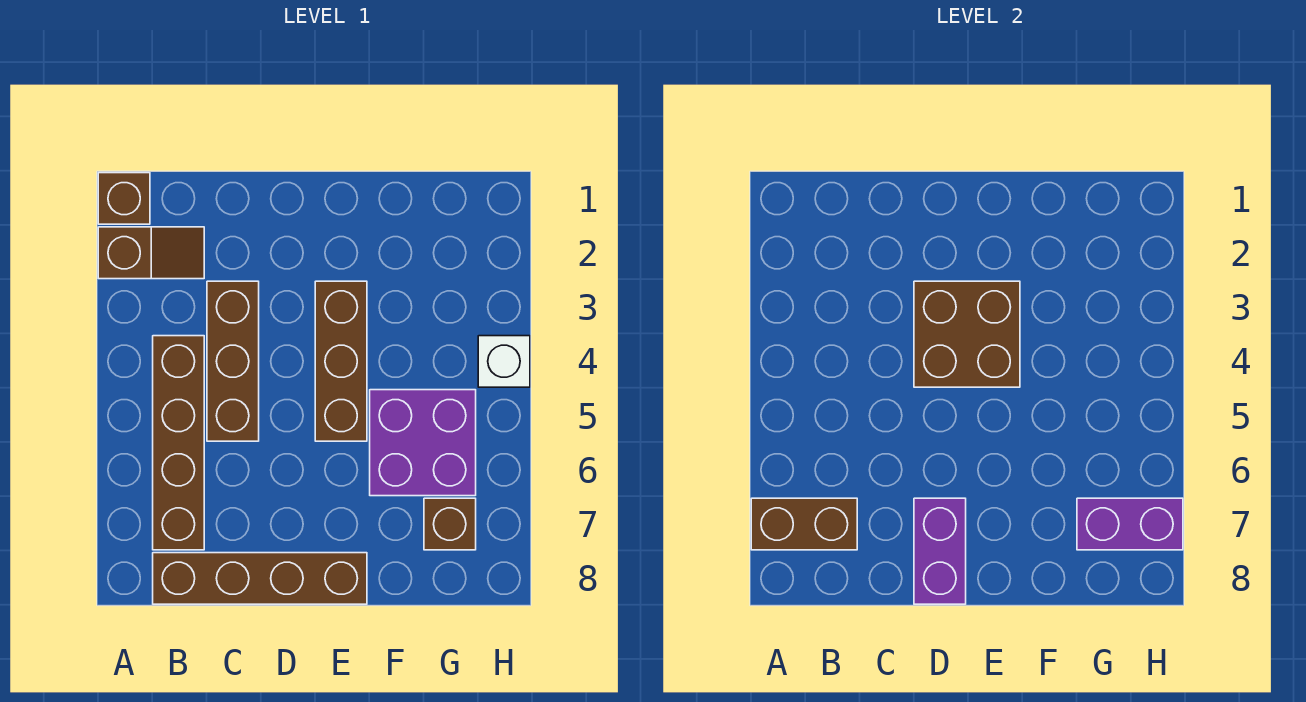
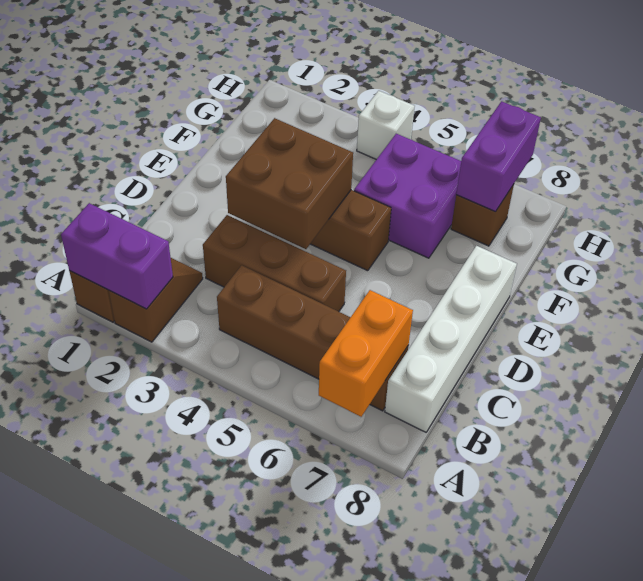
brown brick A7:B7 level 2 -> orange brick A7:B7 level 2
brown brick B8:E8 level 1 -> white brick B8:E8 level 1
purple brick D7:D8 level 2 -> purple brick A1:A2 level 2

